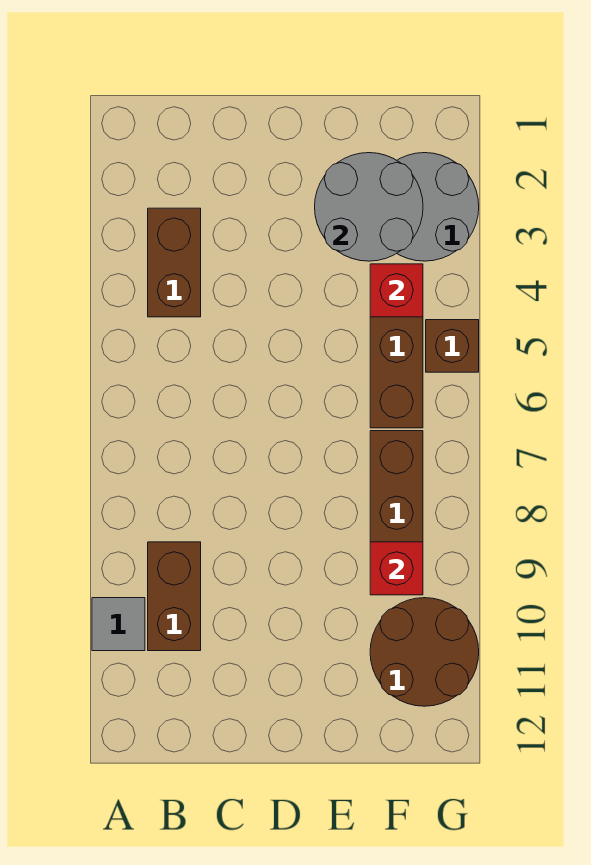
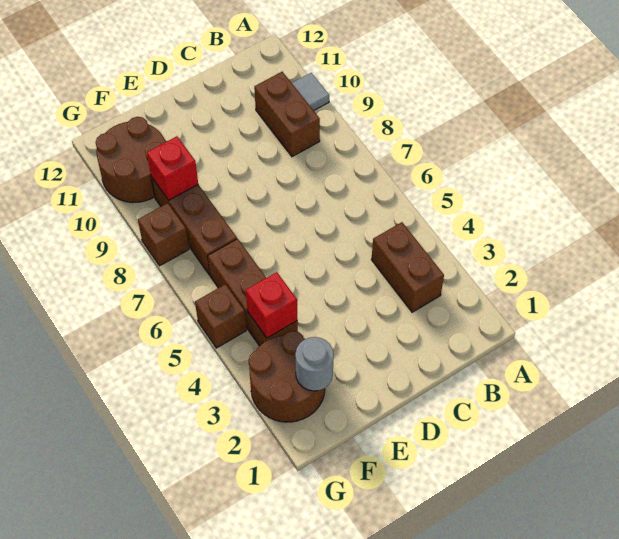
grey round brick E2:F3 level 2 -> grey round brick F2 level 2
grey round brick F2:G3 level 1 -> brown round brick F2:G3 level 1
none -> brown brick G8 level 1

